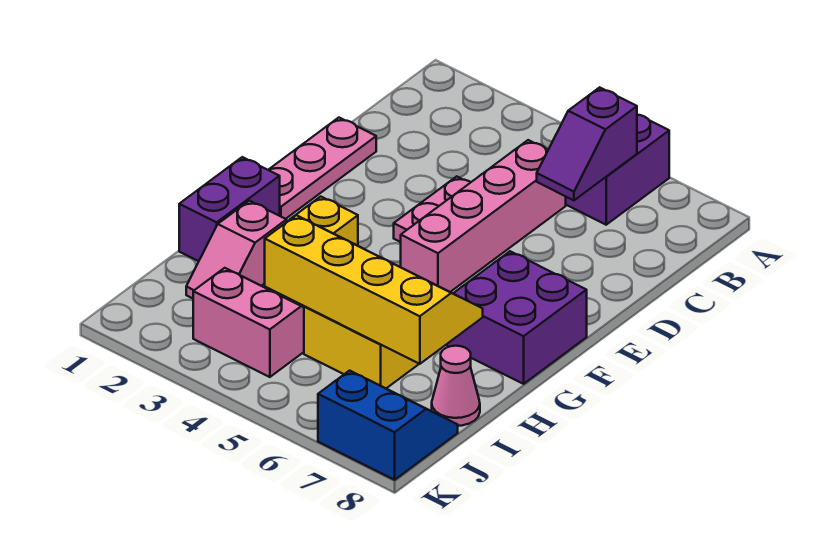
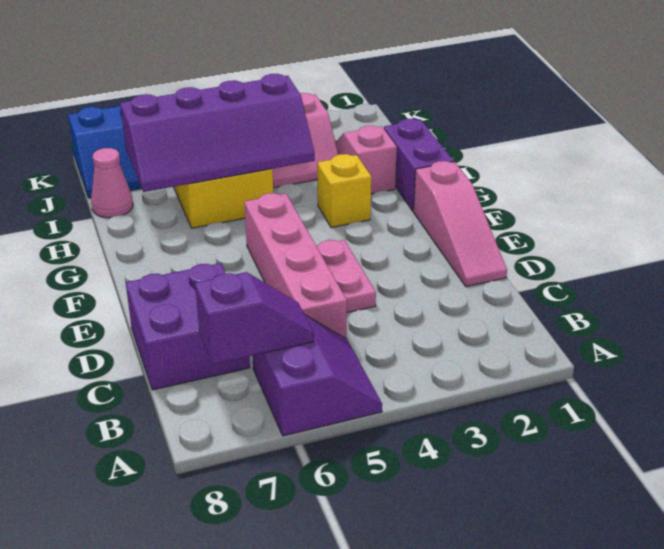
purple slope B6:C6 level 2 top B -> purple slope B6:B7 level 2 top 7
pink plate D1:F1 level 1 -> pink slope D1:F1 level 1 top F
purple brick F7:G8 level 1 -> purple brick C7:D8 level 1
yellow slope H4:I7 level 2 top I -> purple slope H4:I7 level 2 top I

